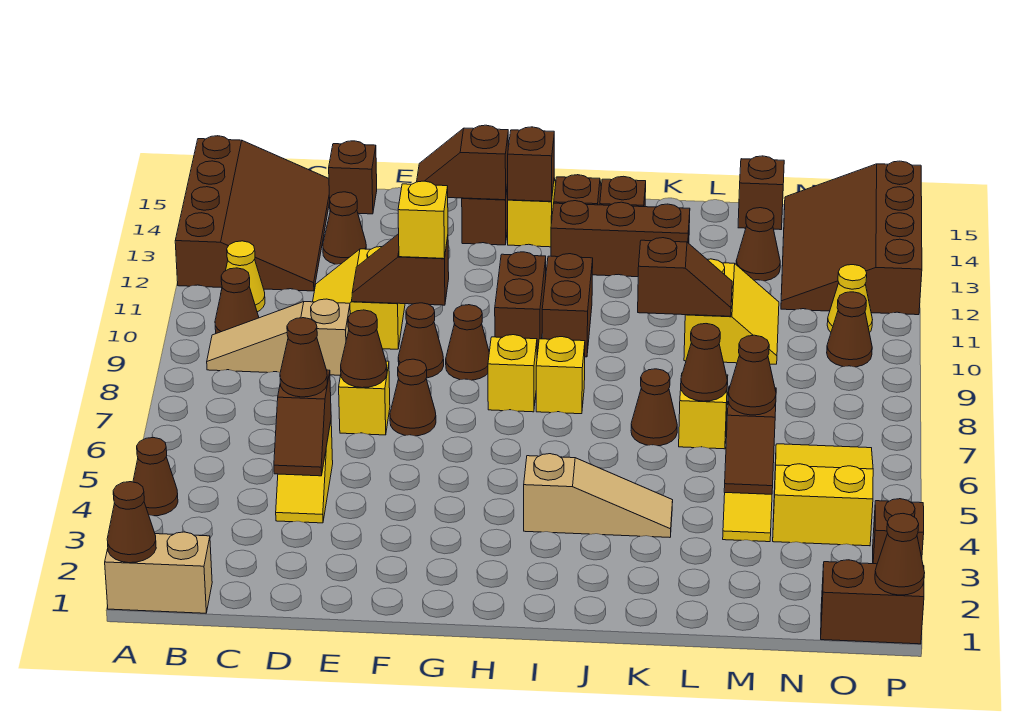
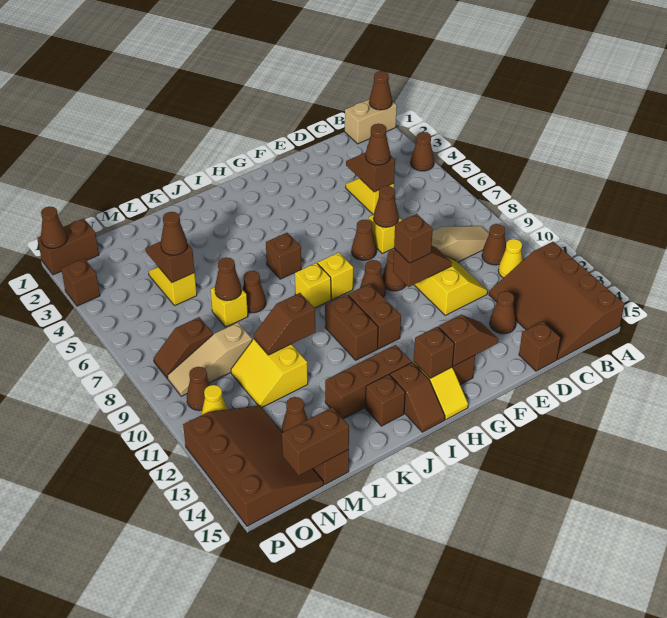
yellow brick F10 level 3 -> brown brick F10 level 3
tan slope I4:K4 level 1 top I -> tan slope M9:O9 level 1 top M
none -> brown brick I6 level 1
none -> brown brick M15:N15 level 2
yellow slope N4:O6 level 1 top 4 -> none
none -> brown slope N8:O8 level 1 top N

